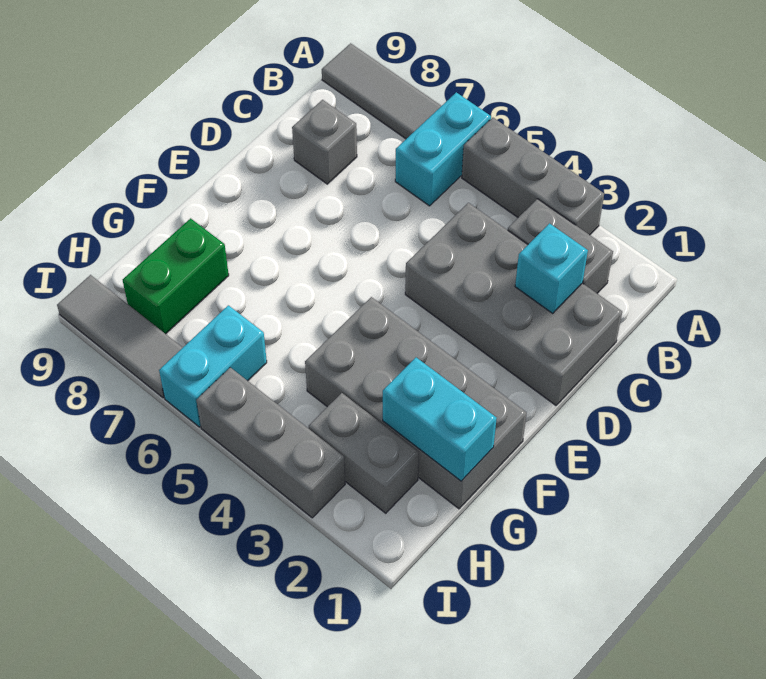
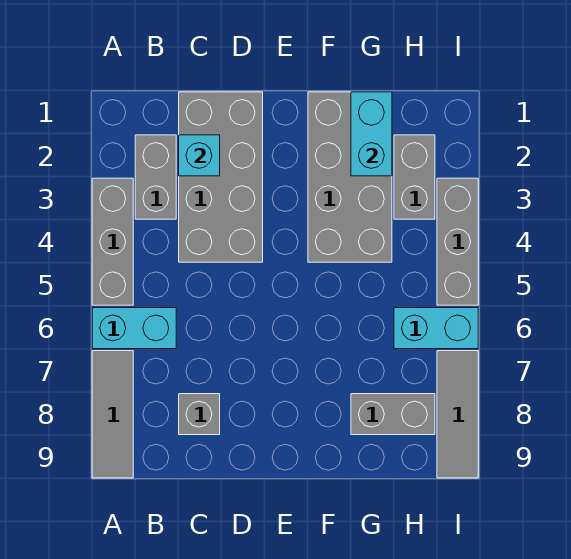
green brick G8:H8 level 1 -> grey brick G8:H8 level 1

